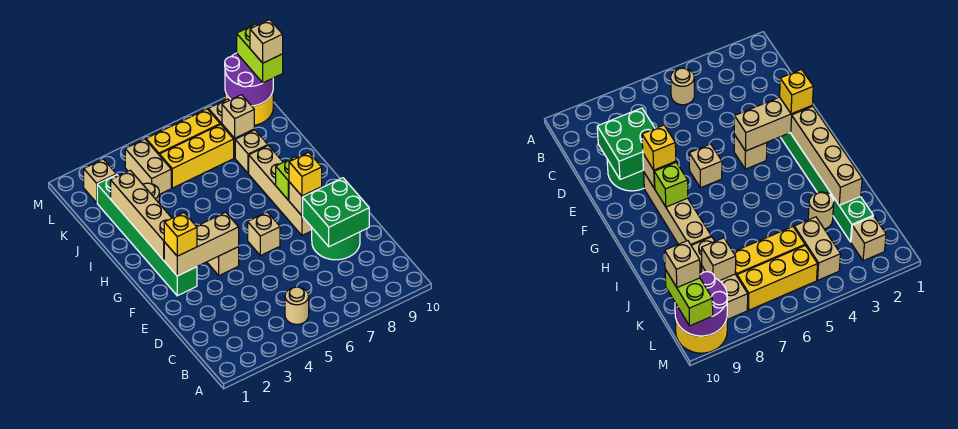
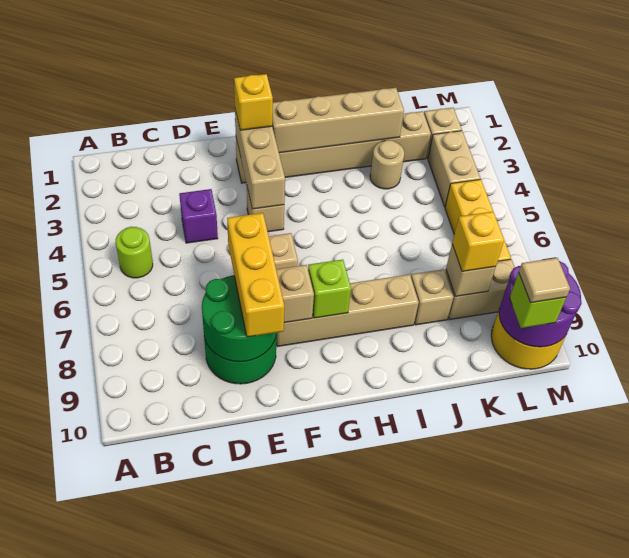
tan round brick B5 level 1 -> lime round brick B5 level 1
none -> purple brick D4 level 1
green brick D8:E9 level 2 -> green round brick D8:E9 level 2
green brick F2:K2 level 1 -> tan brick F2:K2 level 1
yellow brick F8 level 3 -> yellow brick K8 level 3
tan brick K4:L4 level 1 -> tan brick L3:L4 level 1
yellow brick K5:K7 level 1 -> yellow brick E7:E9 level 3
lime brick L10:M10 level 3 -> lime brick L10 level 3
tan brick L10 level 4 -> tan tile L10 level 4

